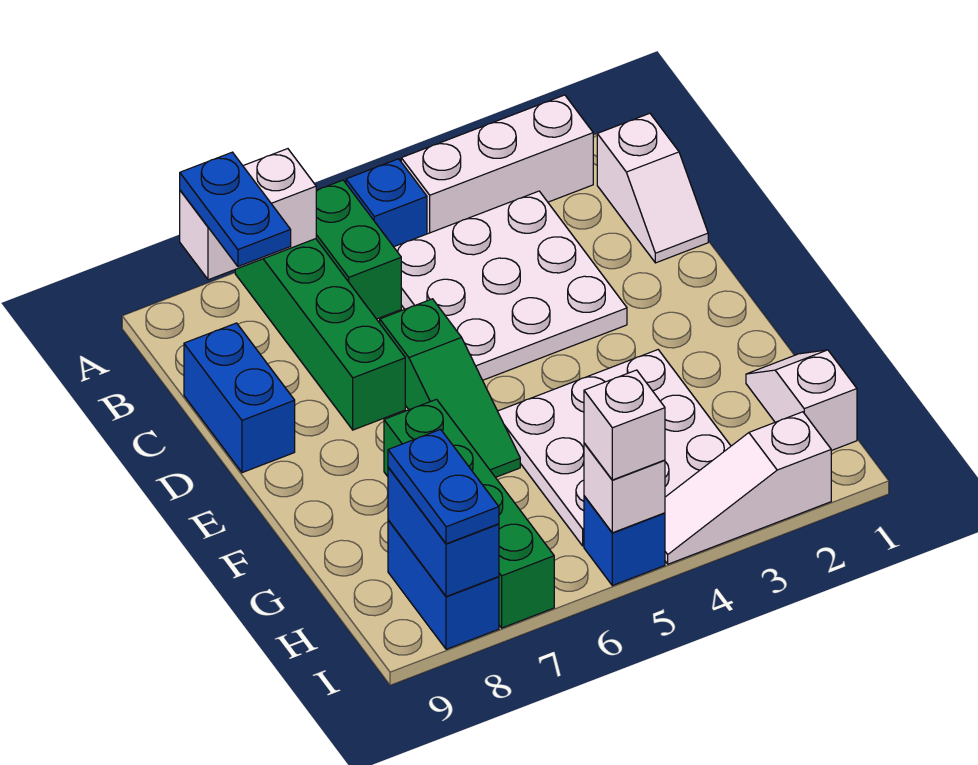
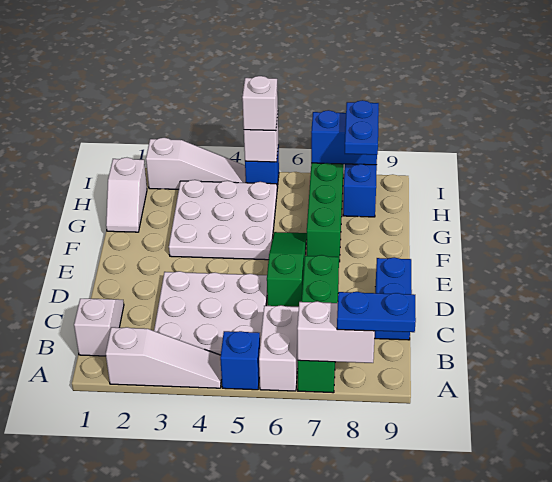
white brick A2:A4 level 1 -> white slope A2:A4 level 1 top 2
green brick A6:B6 level 1 -> white brick A6:B6 level 1
blue plate A8:B8 level 3 -> blue plate A8:A9 level 3
blue brick H8:I8 level 2 -> blue brick I7:I8 level 2

